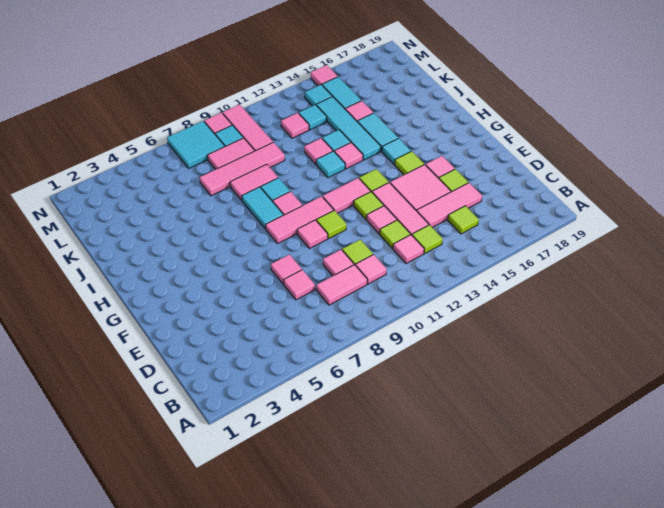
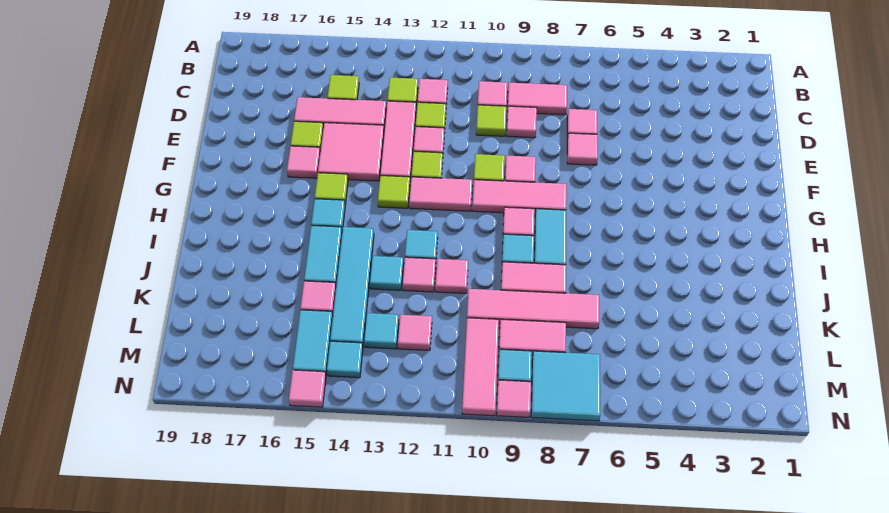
pink tile I13 level 1 -> pink tile J11 level 1

